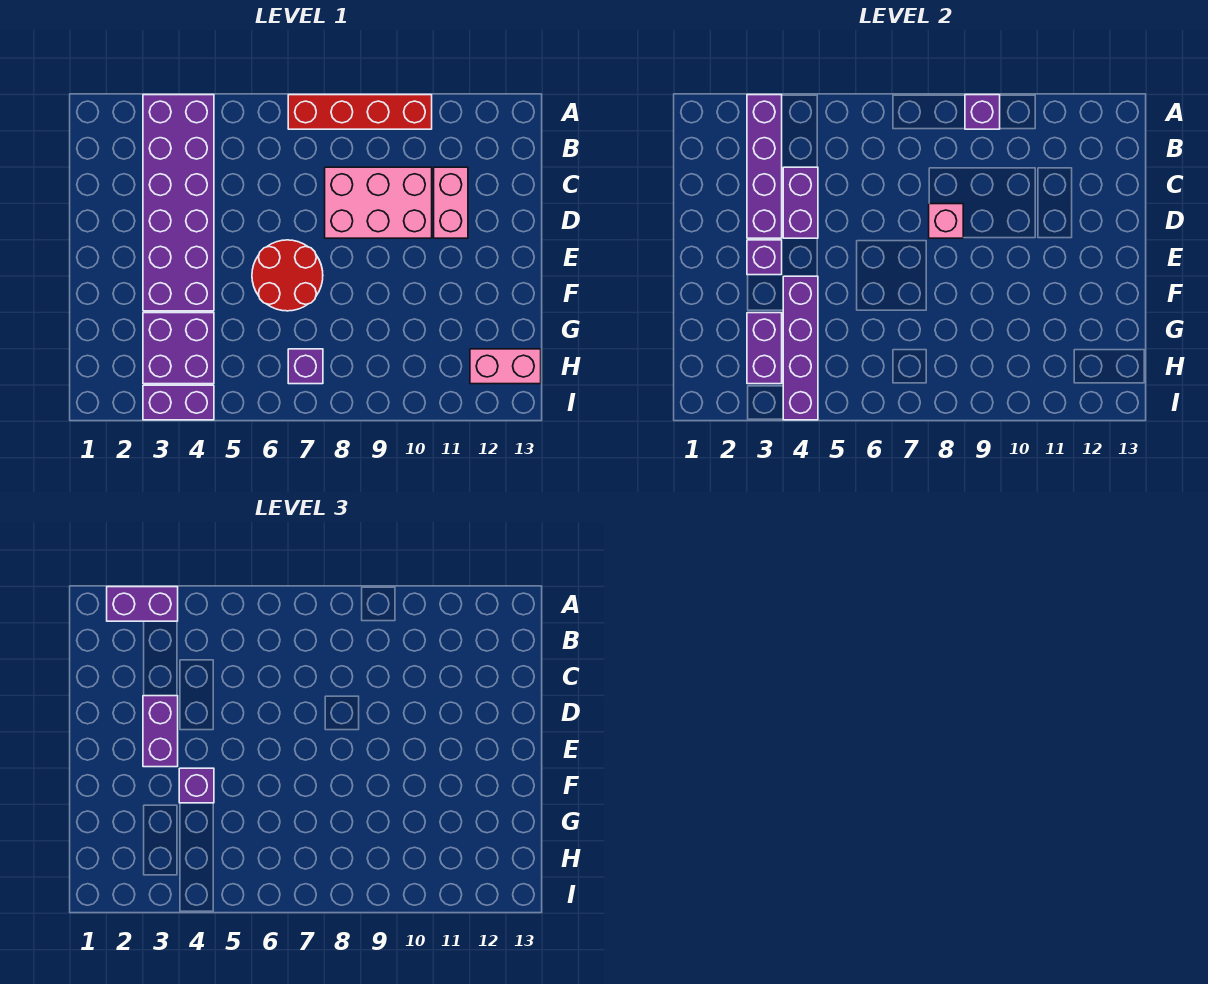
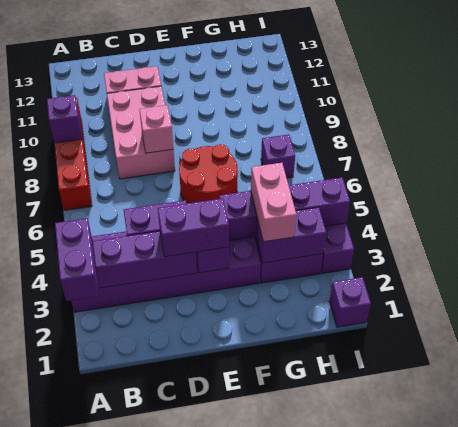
purple brick F4 level 3 -> purple brick I1 level 1
pink brick H12:H13 level 1 -> pink brick G3:G4 level 3

